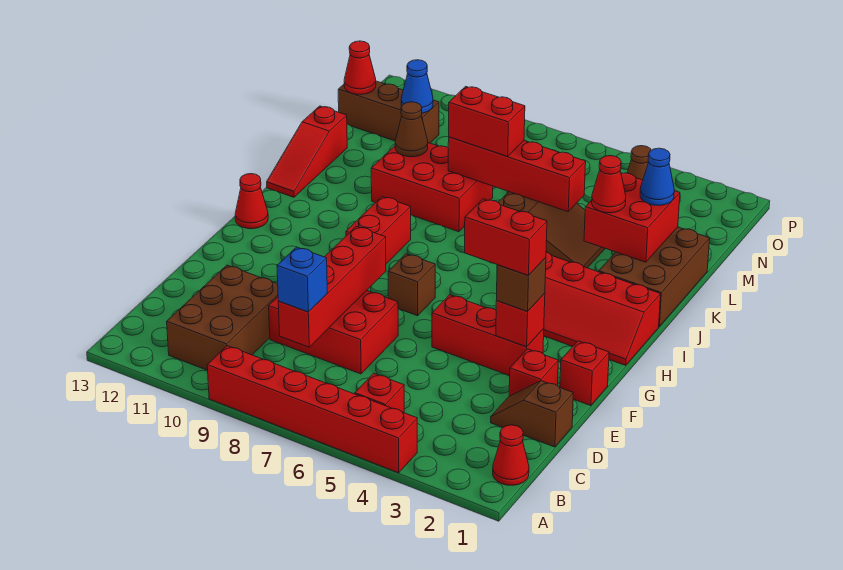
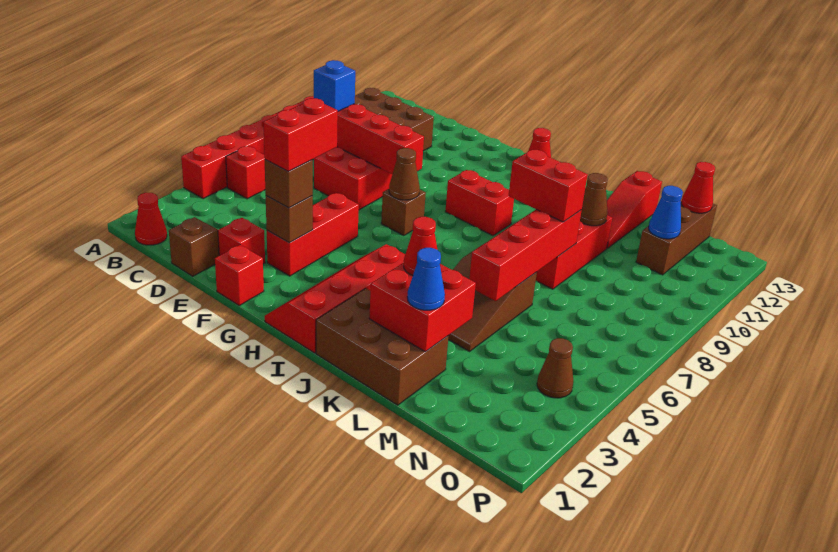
red brick F3 level 2 -> brown brick F3 level 2
none -> brown cone G7 level 2
red slope J13:L13 level 1 top L -> red slope L11:L13 level 1 top 13
red brick L7:L8 level 3 -> red brick K8:L8 level 3

